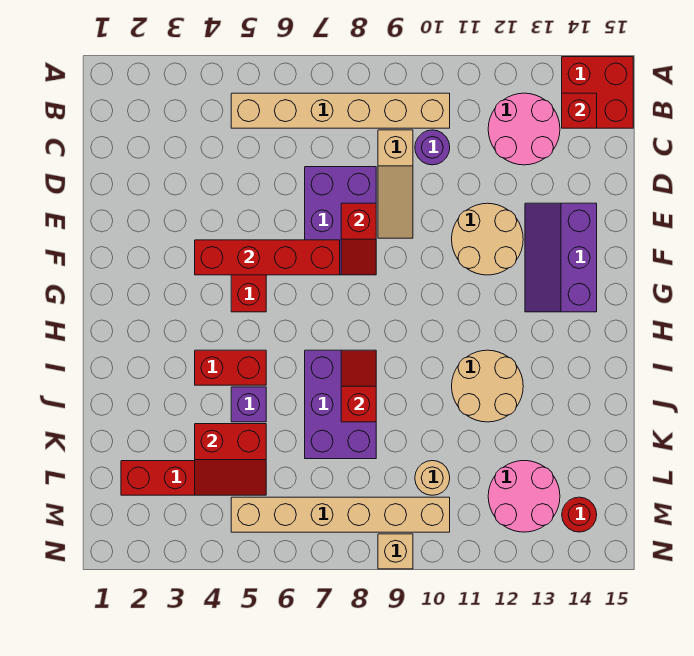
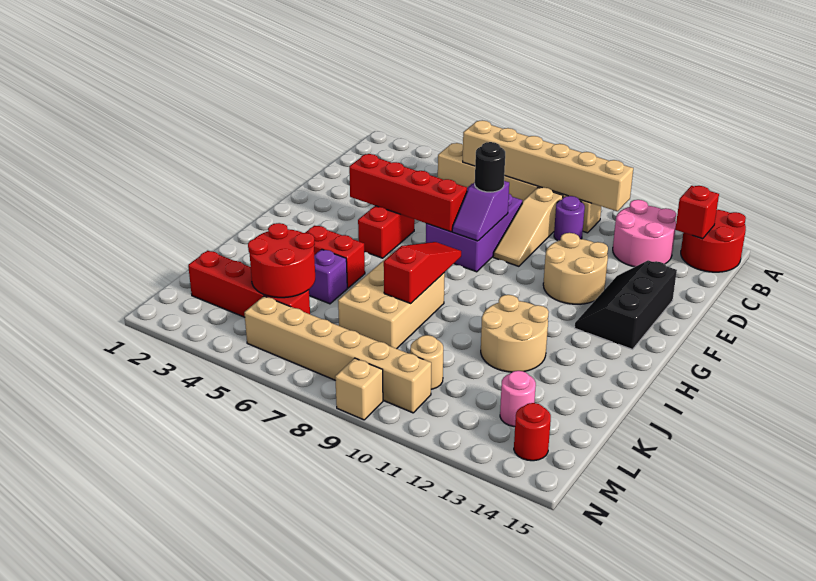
red brick A14:B15 level 1 -> red round brick A14:B15 level 1
none -> tan brick B6:B11 level 2
red slope E8:F8 level 2 top E -> purple slope E8:F8 level 2 top E
none -> black round brick E8 level 3
purple slope E13:G14 level 1 top 14 -> black slope E13:G14 level 1 top 14
purple brick I7:K8 level 1 -> tan brick I7:K8 level 1
red slope I8:J8 level 2 top J -> red slope H8:J8 level 2 top J
red slope K4:L5 level 2 top K -> red round brick K4:L5 level 2
pink round brick L12:M13 level 1 -> pink round brick L13 level 1

